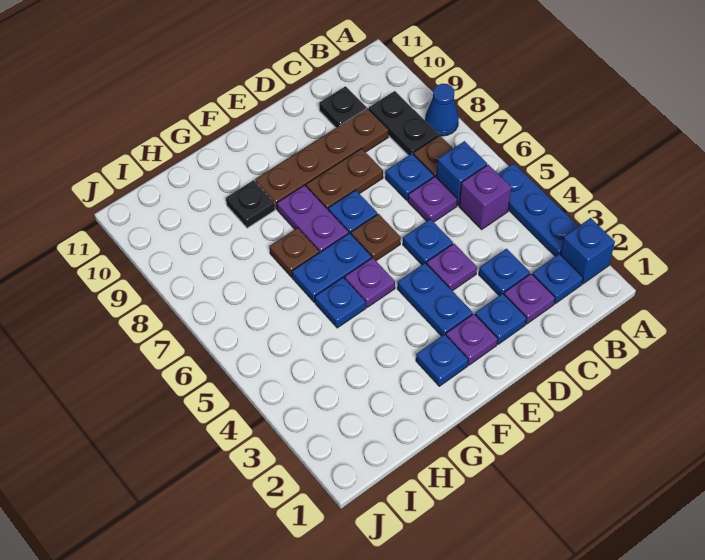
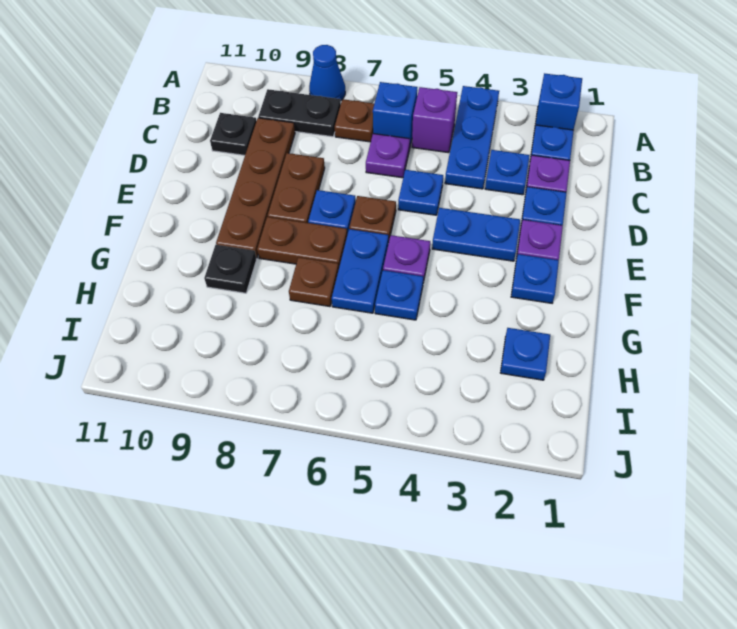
blue plate A3:A5 level 1 -> blue plate A4:C4 level 1
blue plate C7 level 1 -> blue plate H2 level 1
purple plate D4 level 1 -> none
purple plate F7:F8 level 1 -> brown plate F7:F8 level 1

